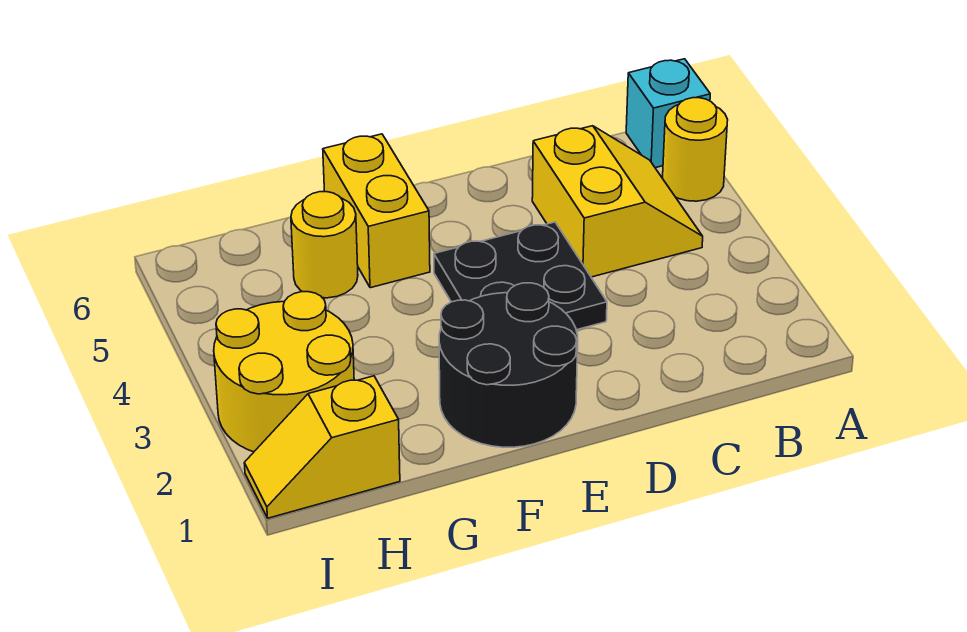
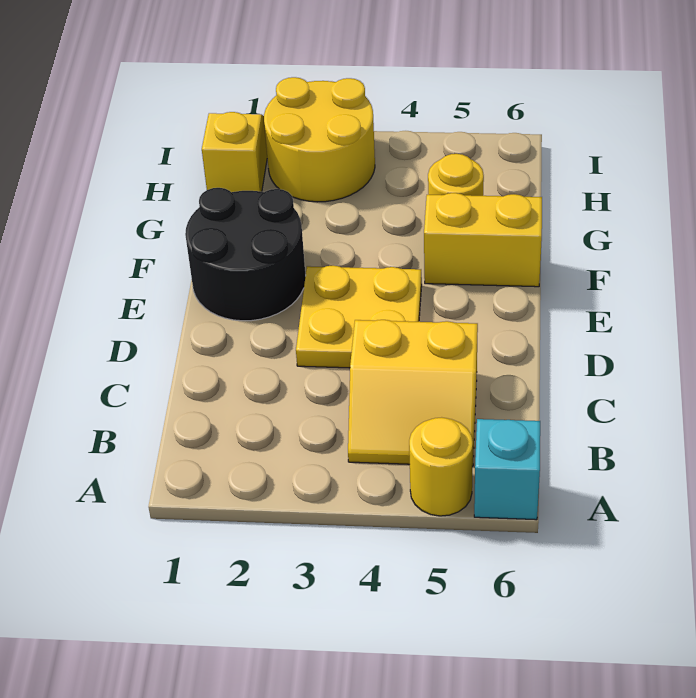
black plate D3:E4 level 1 -> yellow plate D3:E4 level 1

